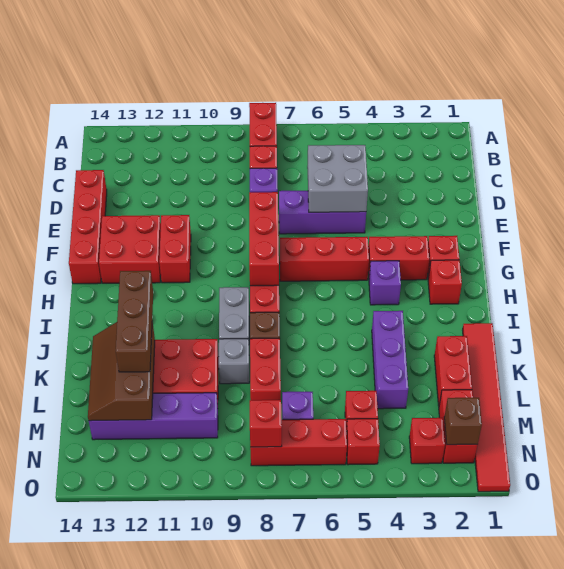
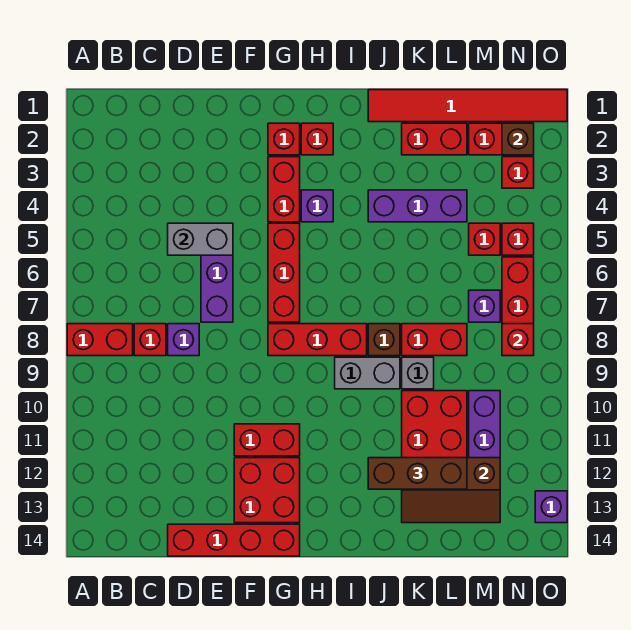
grey brick D5:E6 level 2 -> grey brick D5:E5 level 2
red brick F8:H8 level 2 -> none
none -> purple brick O13 level 1

